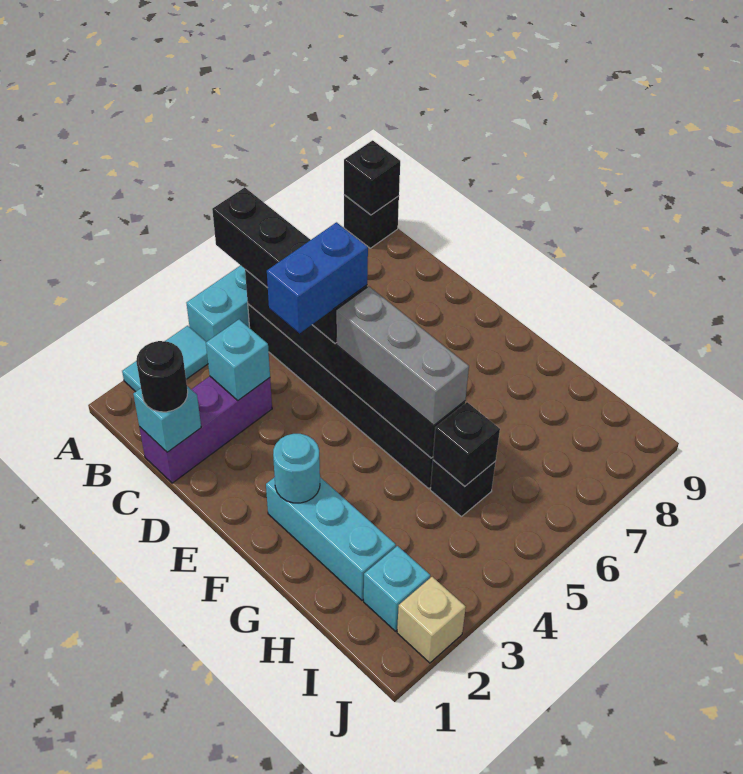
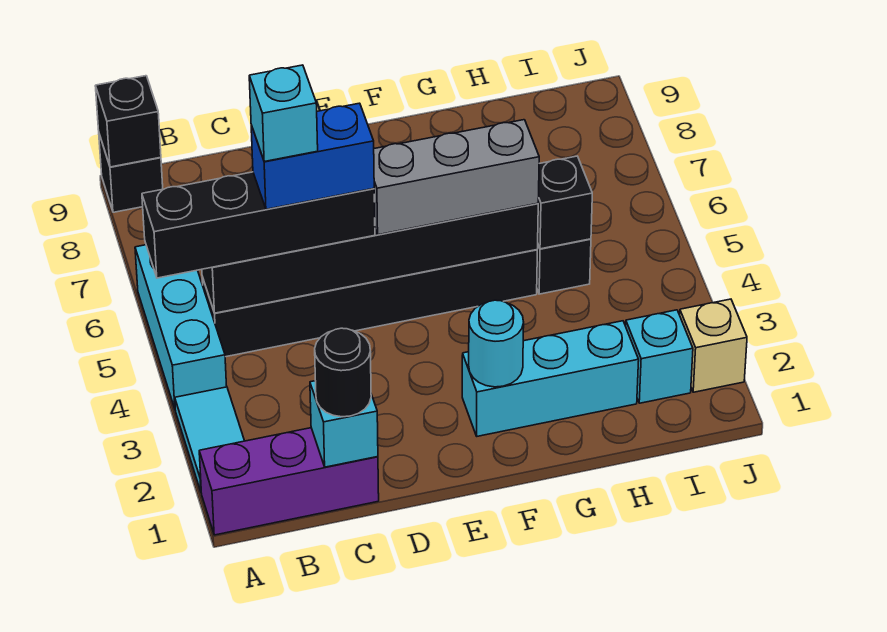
purple brick C1:C3 level 1 -> purple brick A1:C1 level 1
cyan brick C3 level 2 -> cyan brick C5 level 5
blue brick D4:D5 level 4 -> blue brick C5:D5 level 4

